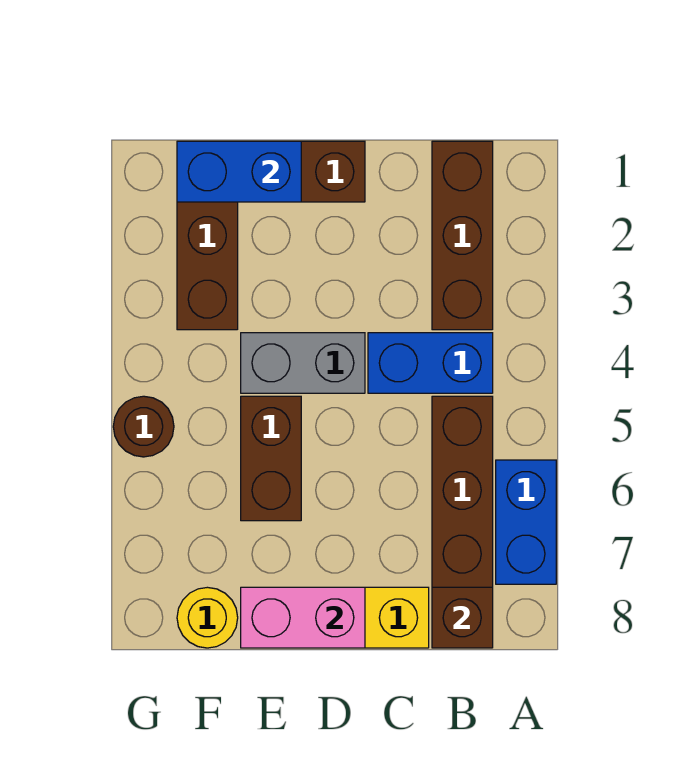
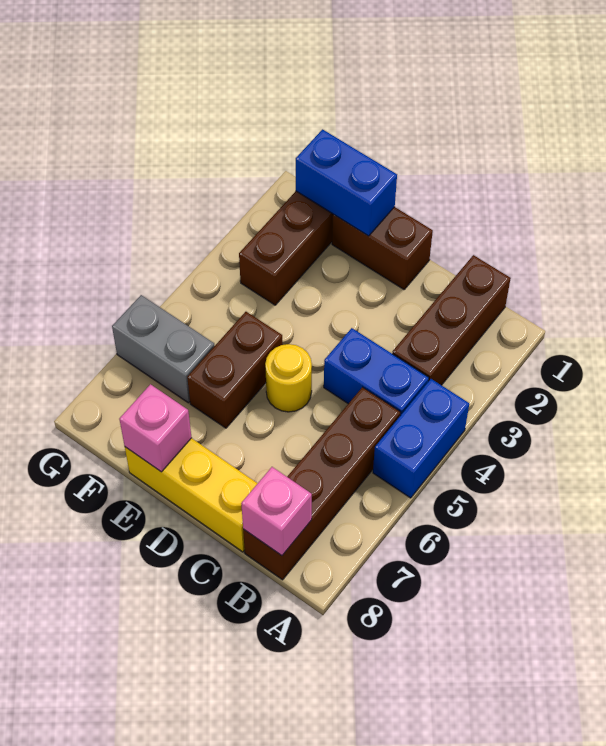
blue brick A6:A7 level 1 -> blue brick A4:A5 level 1
brown brick B8 level 2 -> pink brick B8 level 2
grey brick D4:E4 level 1 -> grey brick F6:G6 level 1
pink brick D8:E8 level 2 -> pink brick E8 level 2
yellow round brick F8 level 1 -> yellow round brick D5 level 1
brown round brick G5 level 1 -> none

